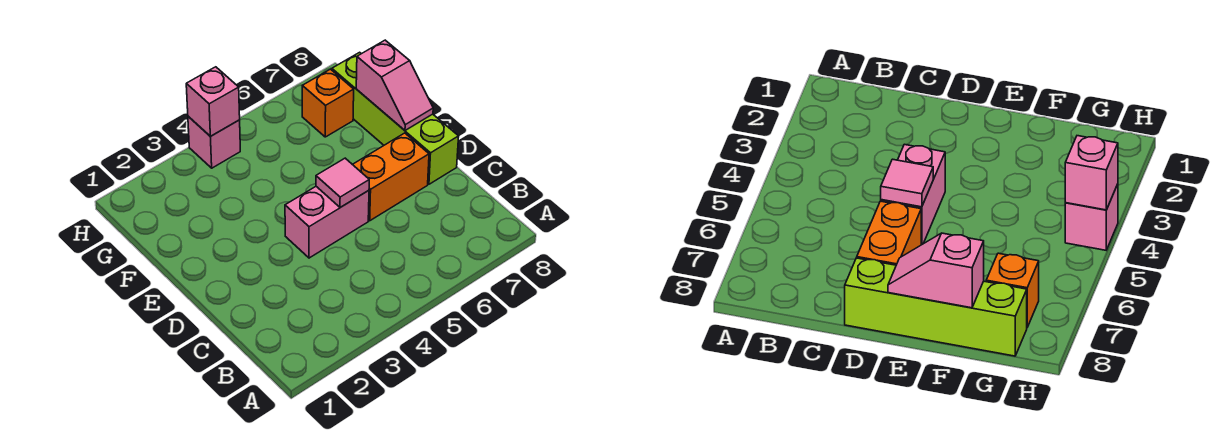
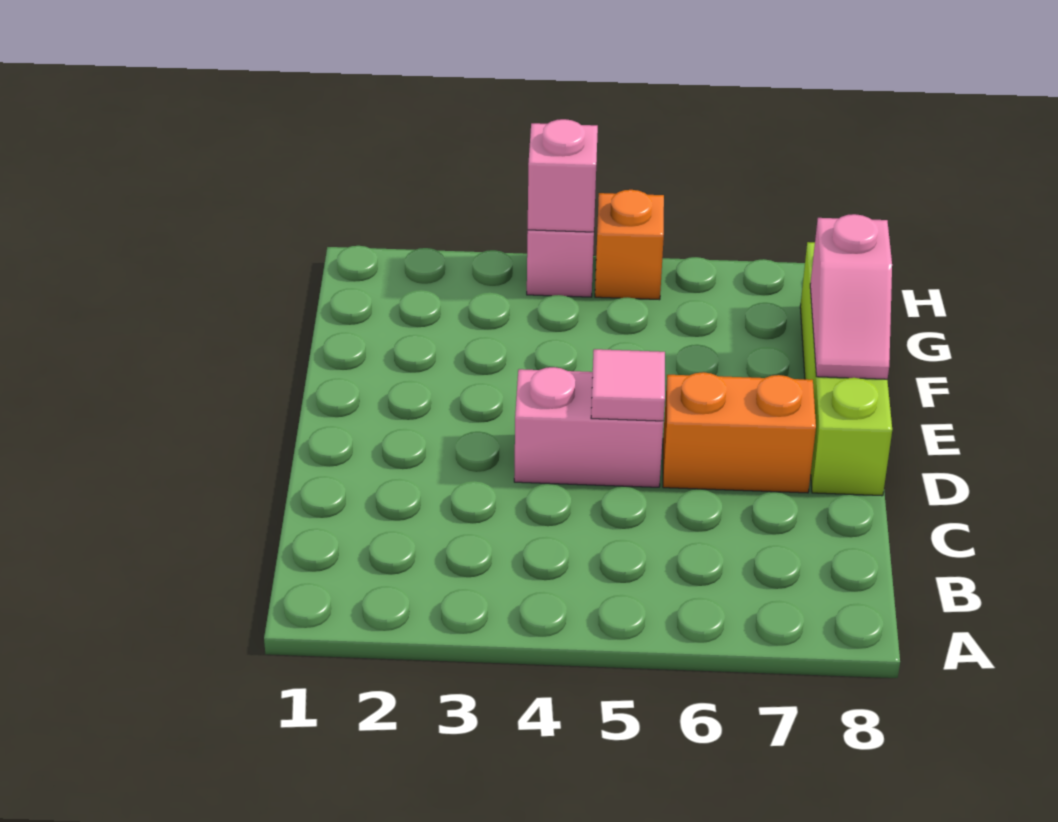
orange brick G7 level 1 -> orange brick H5 level 1

